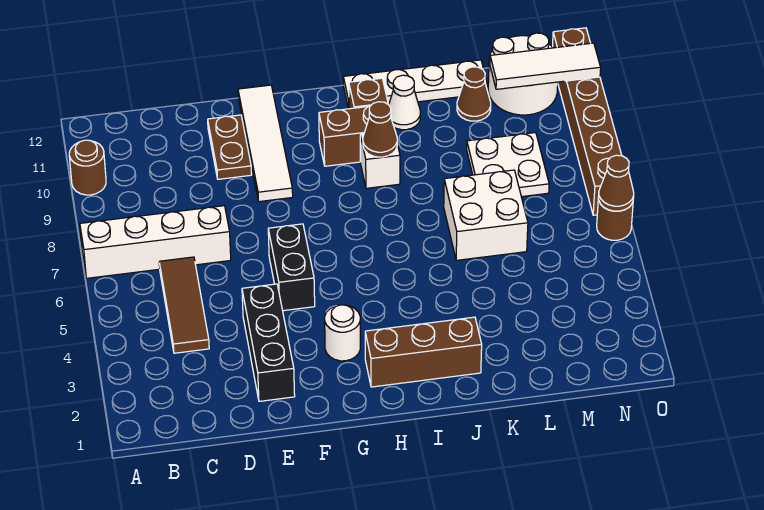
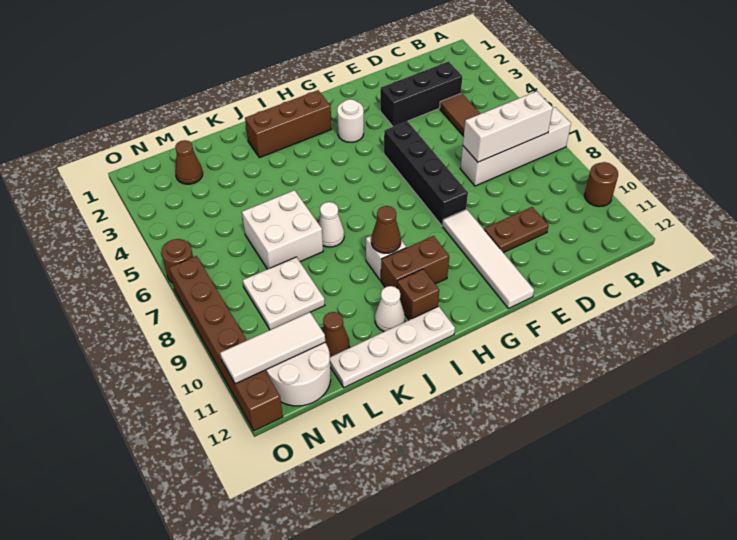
none -> white brick B7:D7 level 2
black brick E2:E4 level 1 -> black brick C3:E3 level 1
brown plate E10:E11 level 1 -> brown plate D10:E10 level 1
black brick F5:F6 level 1 -> black brick F5:F8 level 1
none -> white cone J7 level 1
brown cone O6 level 2 -> brown cone M2 level 1

